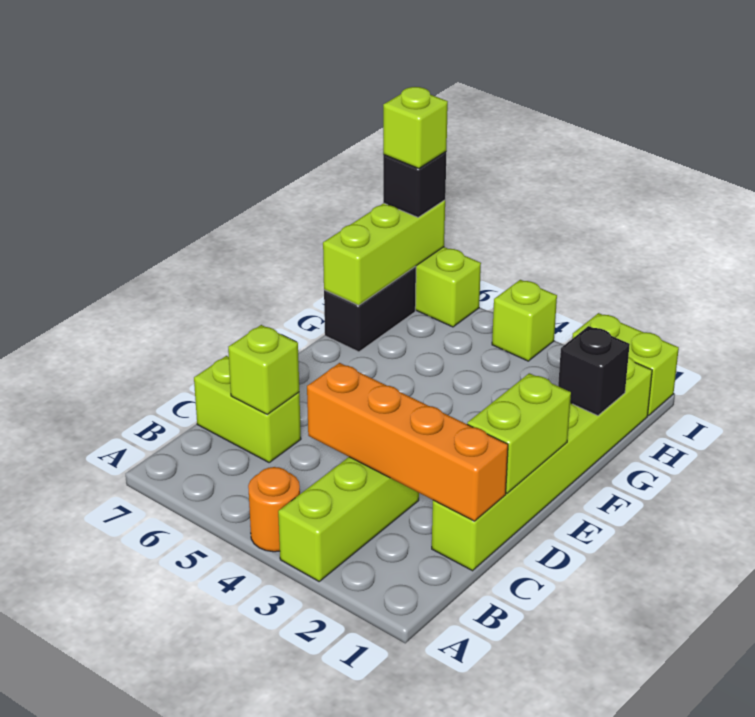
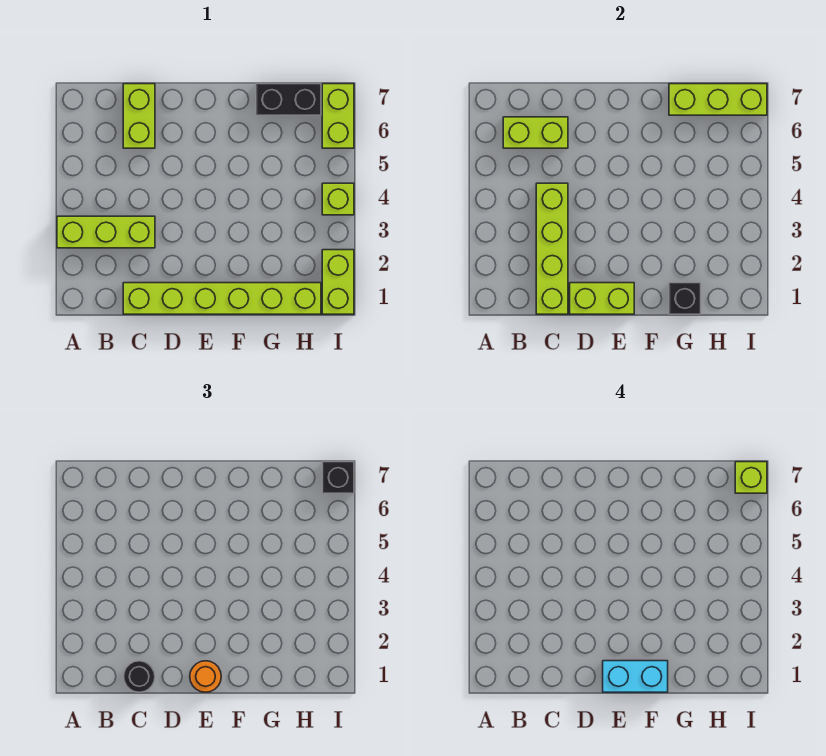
orange round brick A4 level 1 -> orange round brick E1 level 3
orange brick C1:C4 level 2 -> lime brick C1:C4 level 2
none -> black round brick C1 level 3
lime brick C6 level 2 -> lime brick B6:C6 level 2
none -> cyan brick E1:F1 level 4

